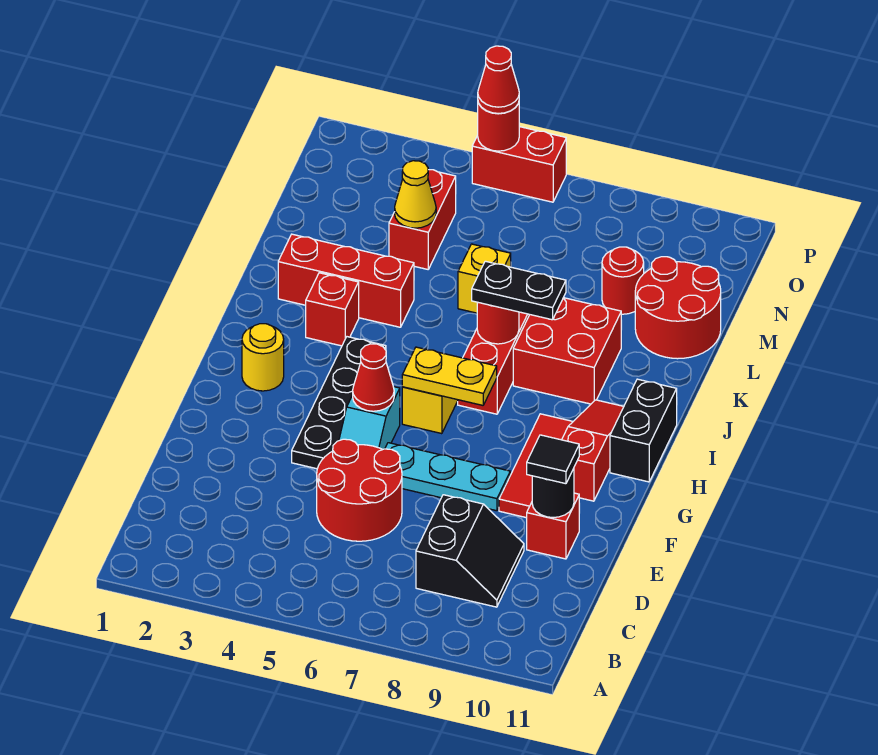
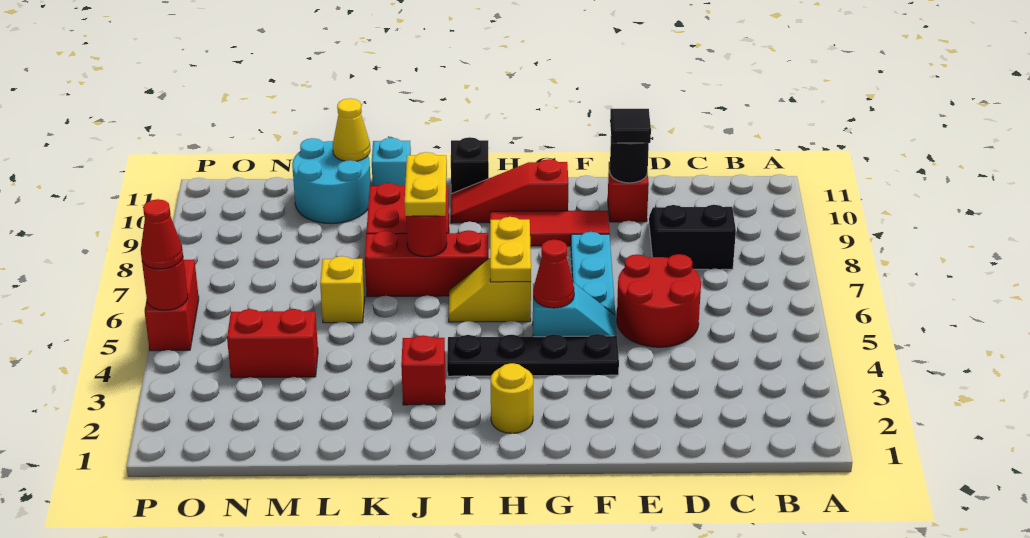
black brick H11:I11 level 1 -> black brick I11 level 1
black plate J7:J8 level 3 -> yellow plate J7:J8 level 3
red brick K2:K4 level 1 -> none
none -> cyan brick K11 level 1
red round brick L10:M11 level 1 -> cyan round brick L10:M11 level 1
yellow cone M4 level 2 -> yellow cone L11 level 2
red round brick M9 level 1 -> none

